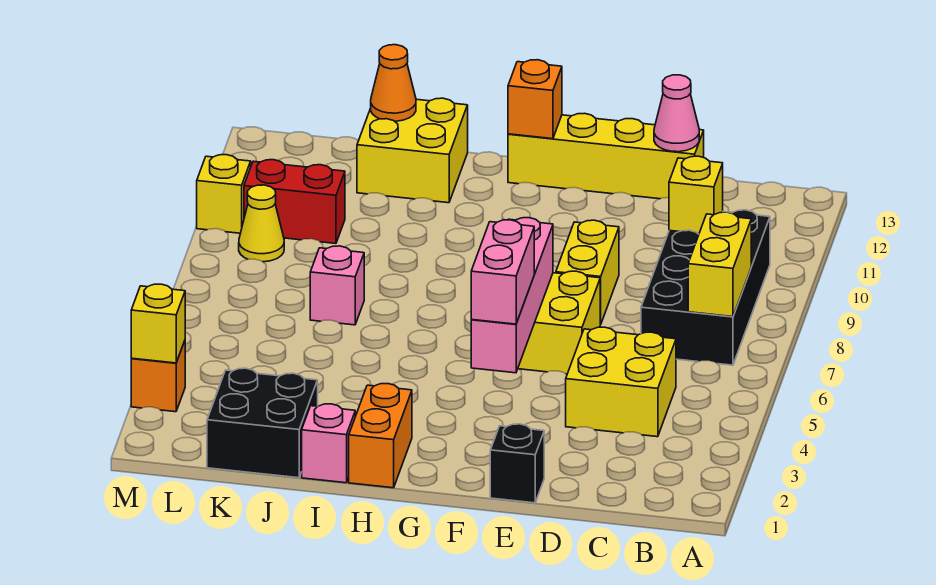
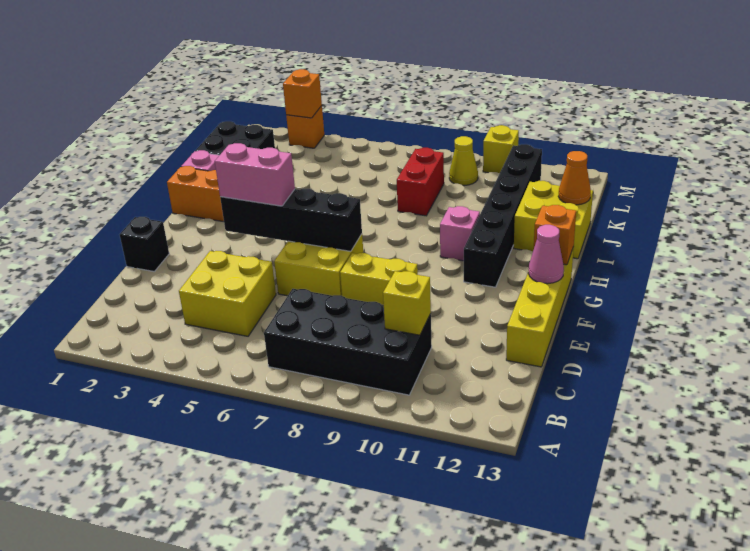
yellow brick B7:B8 level 2 -> none
pink cone D13 level 2 -> pink cone F13 level 2
pink brick F4:F7 level 2 -> black brick F4:F7 level 2
none -> black brick G11:L11 level 1
pink brick J7 level 1 -> pink brick H10 level 1
red brick K10:L10 level 1 -> red brick J8:K8 level 1
yellow brick M3 level 2 -> orange brick M3 level 2

